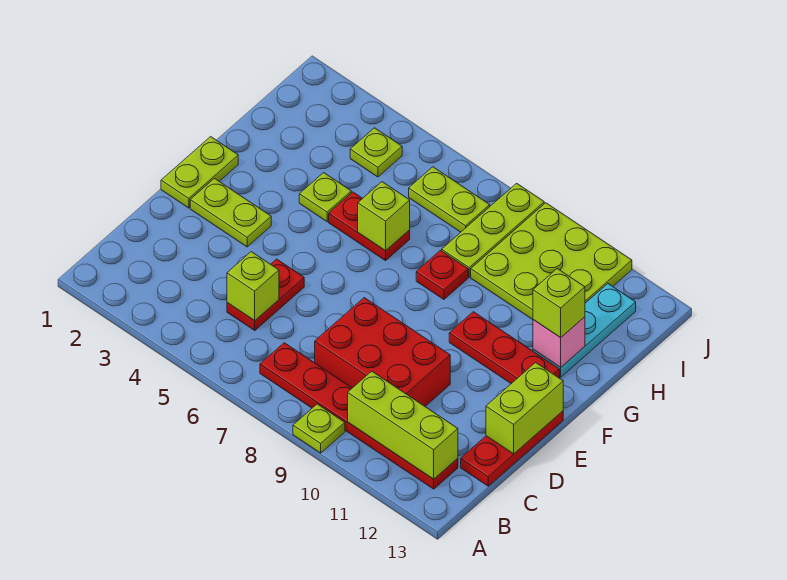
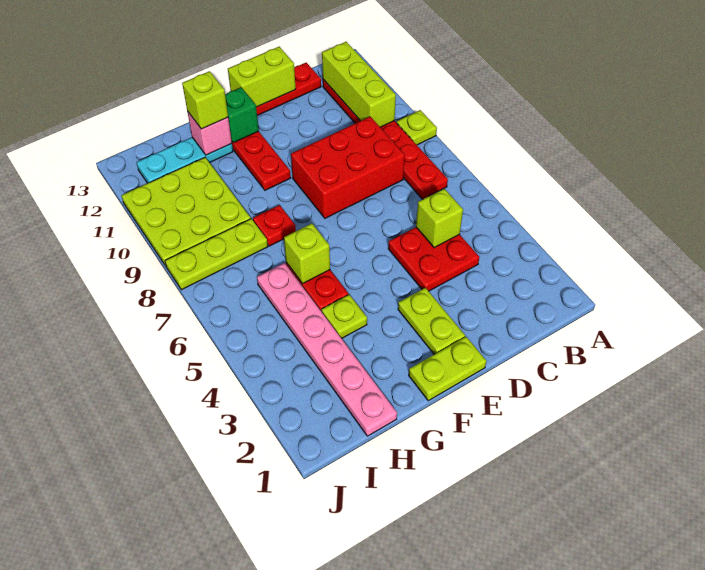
red plate C5:D5 level 1 -> red plate C4:D5 level 1
red brick C8:D10 level 1 -> red brick C8:E9 level 1
none -> green brick F12 level 2
none -> pink plate H1:H6 level 1
lime plate I4 level 1 -> none
lime plate I6:I7 level 1 -> none

